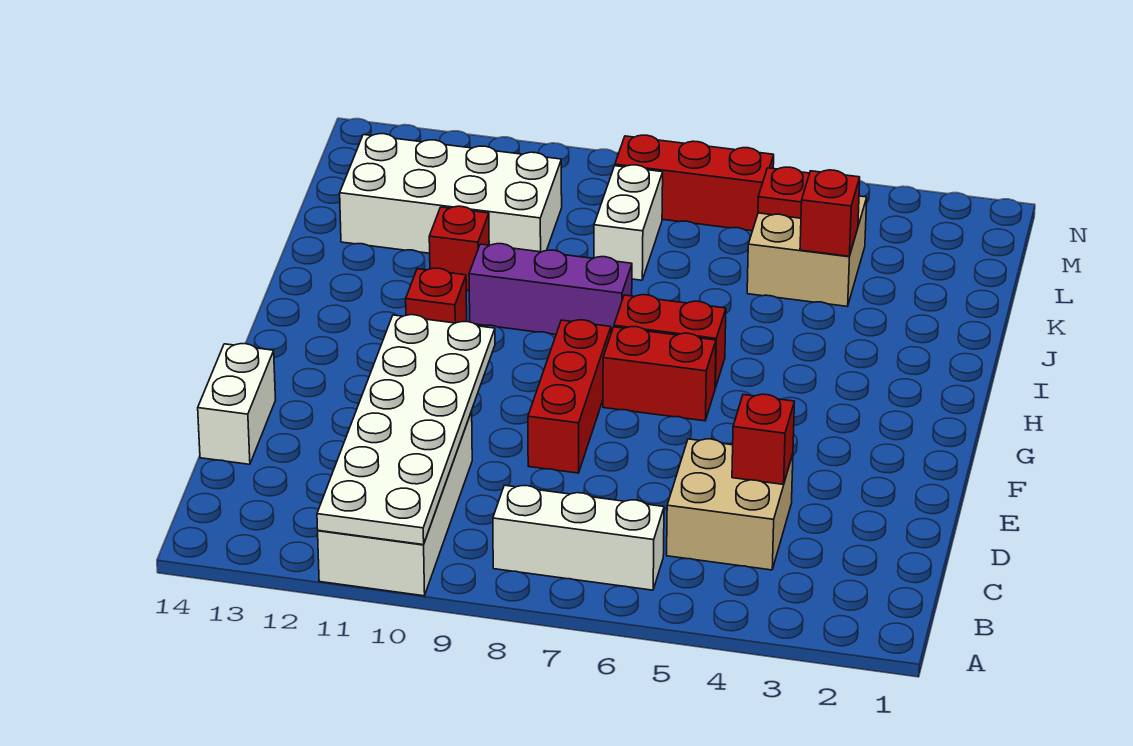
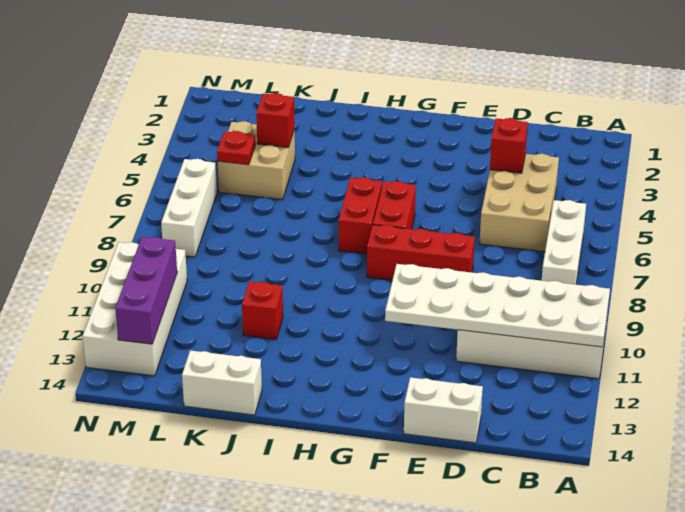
tan brick C4:D5 level 1 -> tan brick C4:D6 level 1
red brick H11 level 1 -> none
purple brick I8:I10 level 1 -> purple brick M11:M13 level 2
white brick K8:L8 level 1 -> white brick J14:K14 level 1
white brick K10:L13 level 1 -> white brick M10:N13 level 1
red brick M6:M8 level 1 -> white brick M6:M8 level 1

